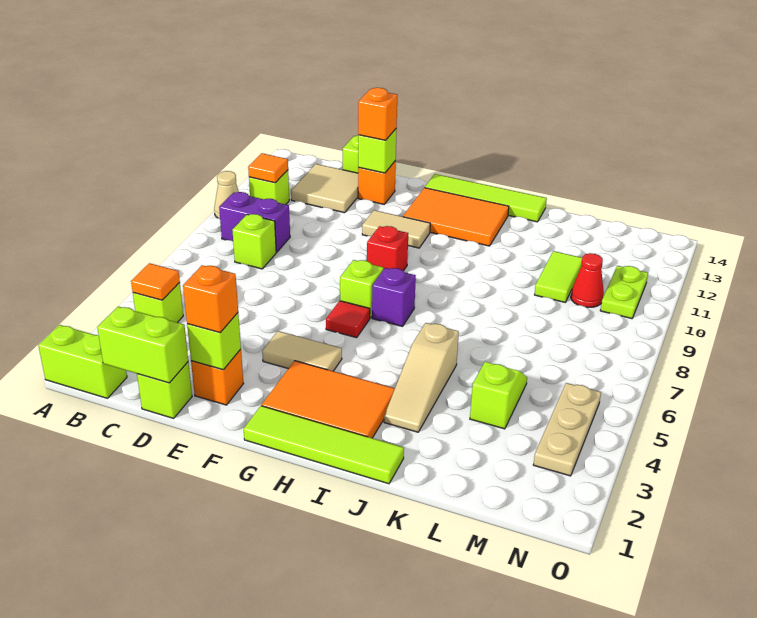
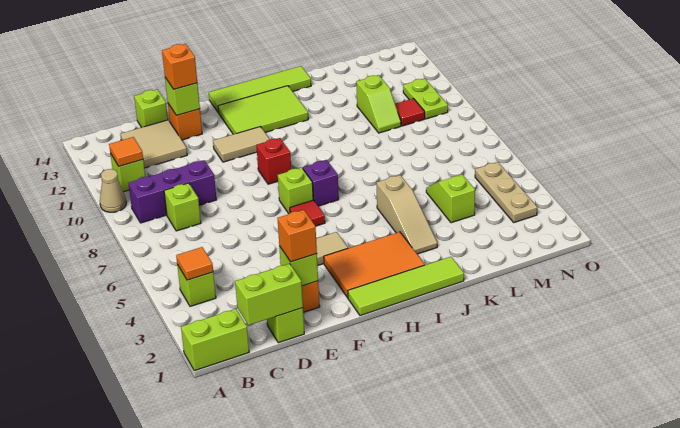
purple brick B9:C9 level 1 -> purple brick B9:D9 level 1
orange tile G12:I13 level 1 -> lime tile G12:I13 level 1
lime tile L10:L11 level 1 -> lime slope L10:L11 level 1 top 11
red cone M10 level 1 -> red tile M10 level 1

